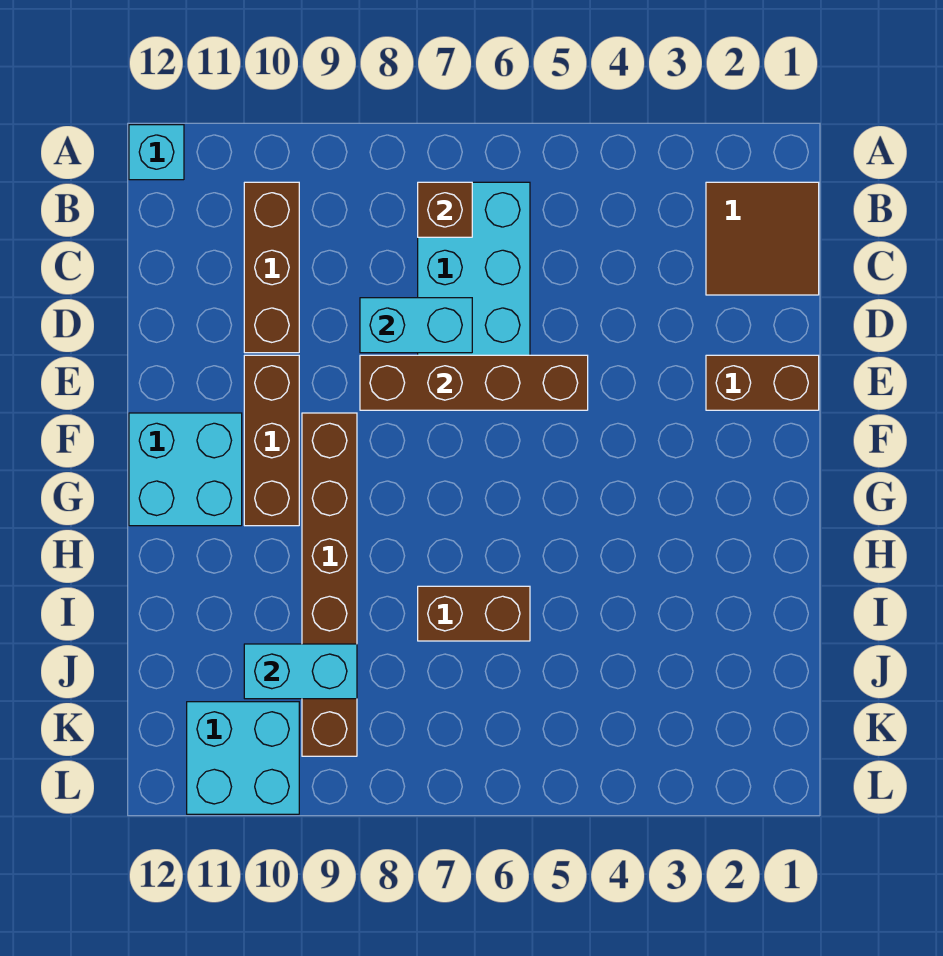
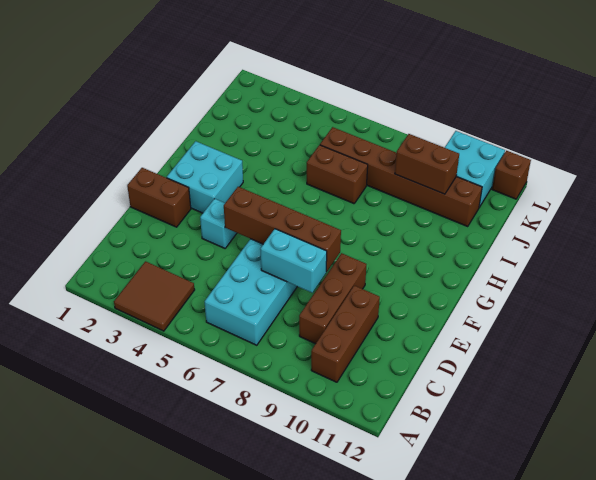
cyan brick A12 level 1 -> cyan brick E4 level 1
brown tile B1:C2 level 1 -> brown tile A3:B4 level 1
brown brick B7 level 2 -> brown brick L12 level 1
brown brick E10:G10 level 1 -> brown brick C9:E9 level 1
brown brick F9:K9 level 1 -> brown brick J6:J11 level 1
cyan brick F11:G12 level 1 -> cyan brick F2:G3 level 1
cyan brick J9:J10 level 2 -> brown brick J9:J10 level 2

